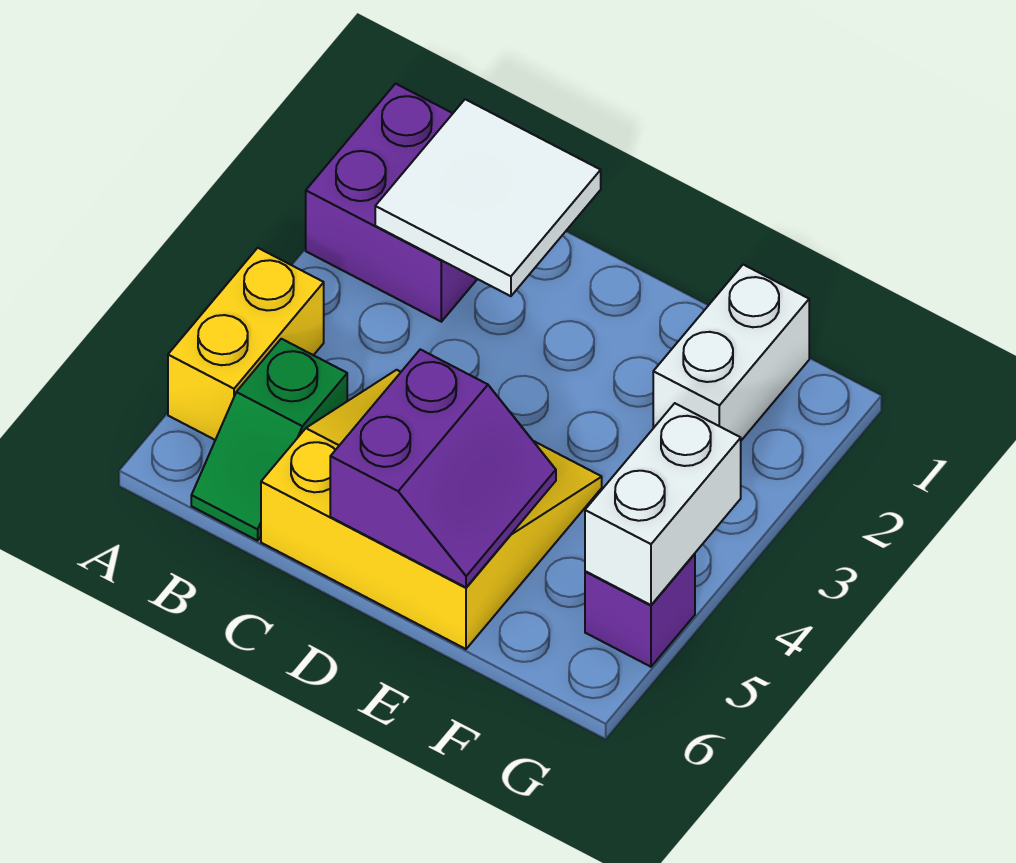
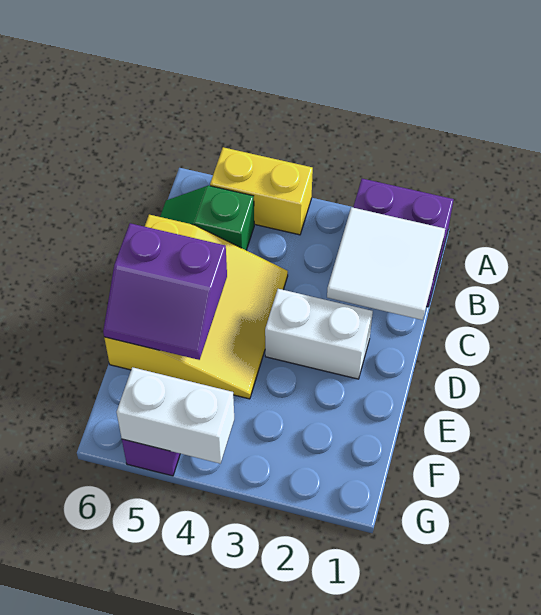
white brick F1:F2 level 1 -> white brick D2:D3 level 1

